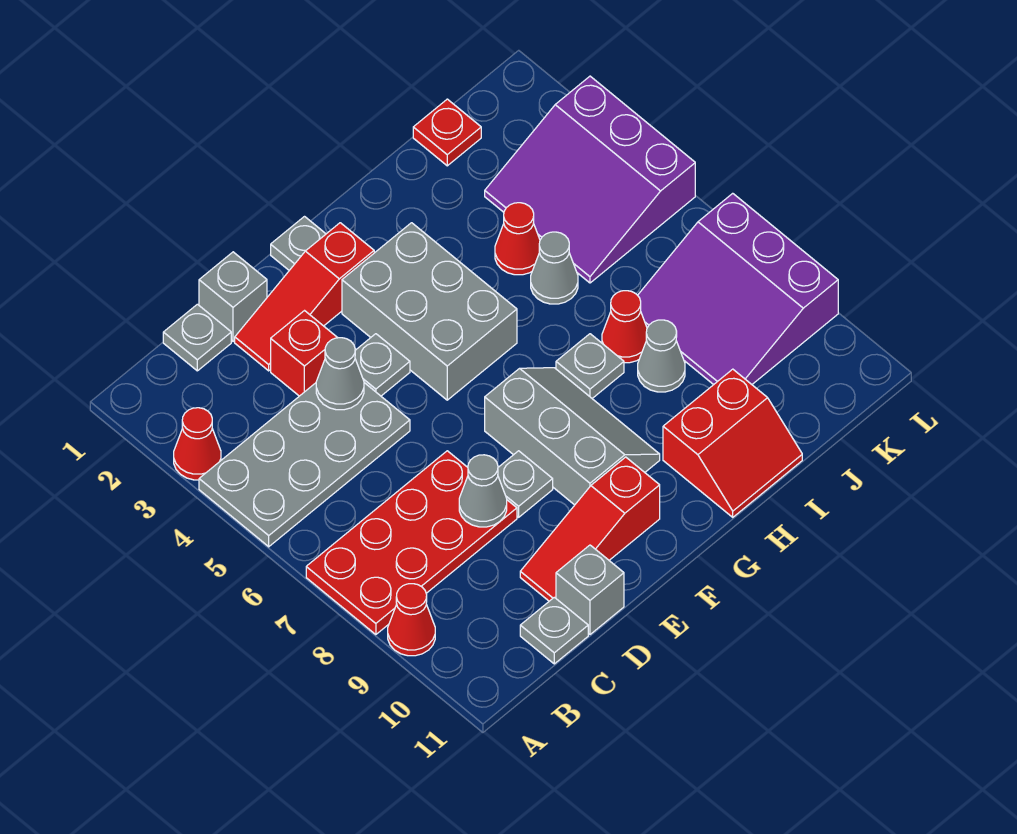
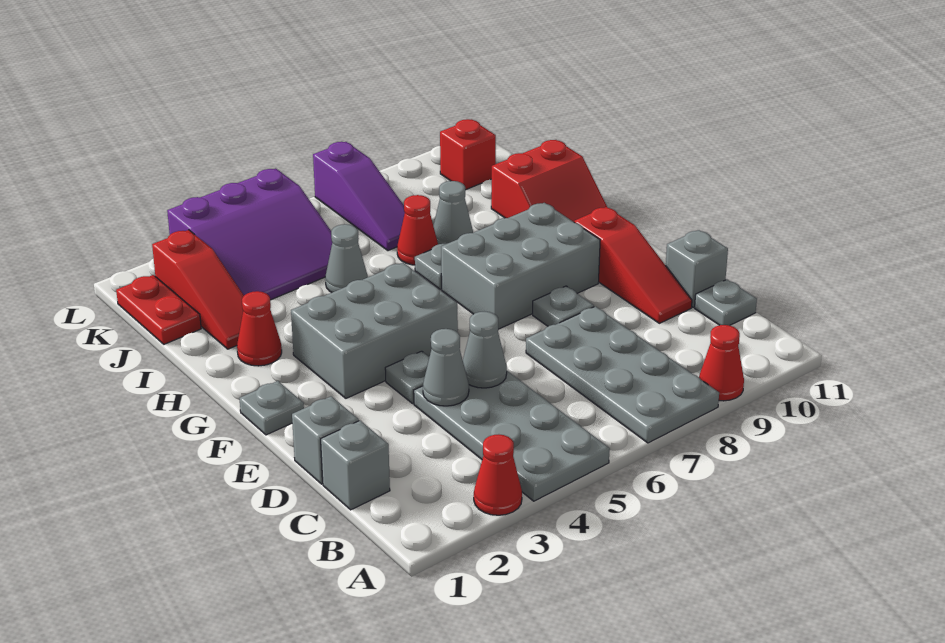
red plate A7:D8 level 1 -> grey plate A7:D8 level 1
grey plate C1 level 1 -> grey brick C1 level 1
red slope D2:F2 level 1 top F -> red slope I2:K2 level 1 top K
red brick D3 level 1 -> red brick K10 level 1
grey cone D8 level 2 -> grey cone D5 level 2
grey slope F7:G9 level 1 top F -> grey brick F7:G9 level 1
red slope H10:I11 level 1 top 10 -> red slope H10:I11 level 1 top I
red cone I4 level 1 -> red cone H2 level 1
red plate J1 level 1 -> red plate J1:K1 level 1
purple slope J7:L9 level 1 top L -> purple slope J7:L7 level 1 top L

